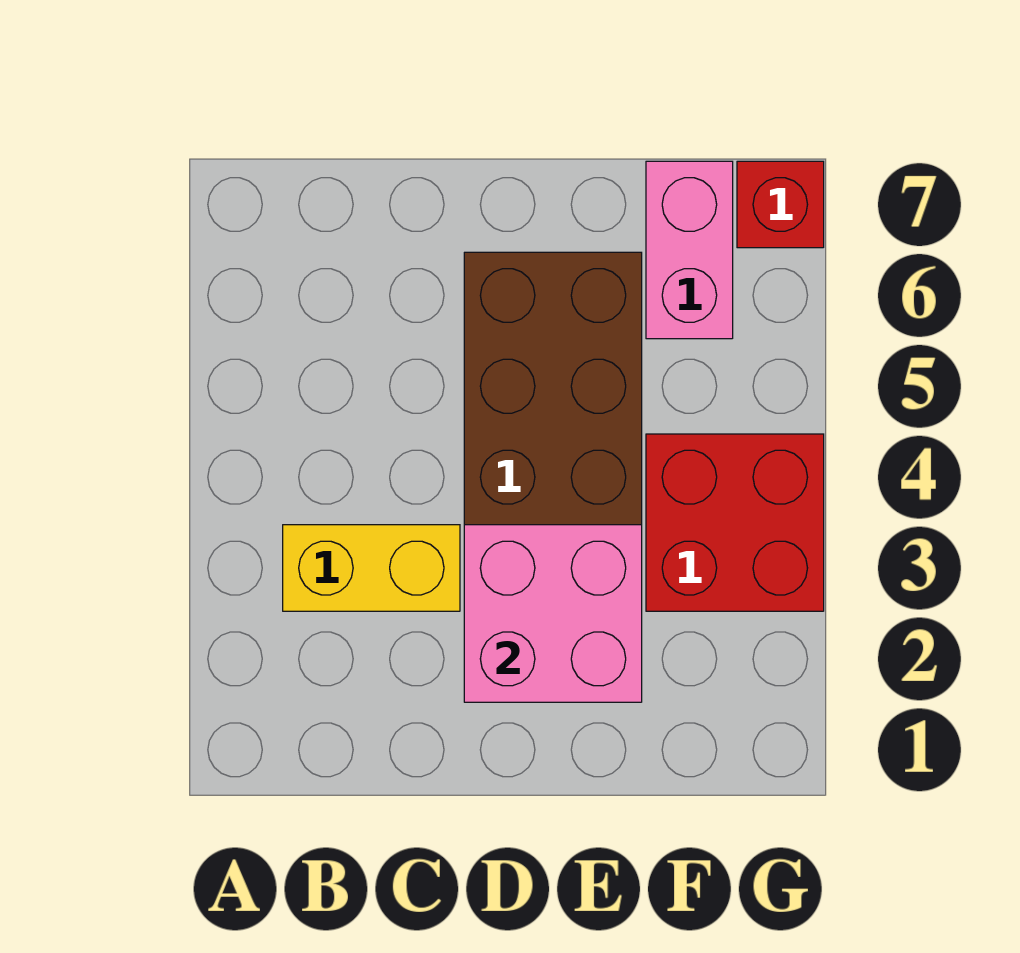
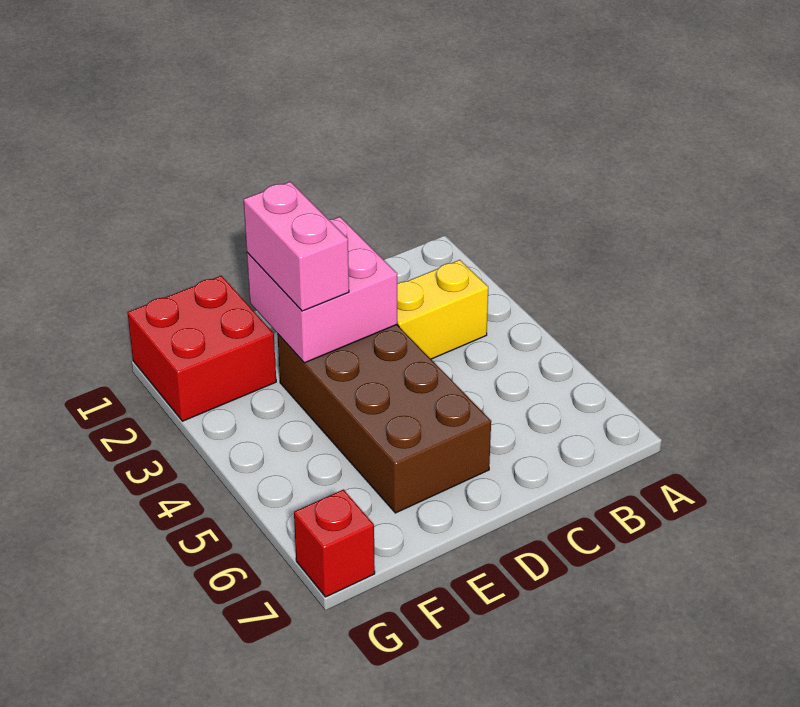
red brick F3:G4 level 1 -> red brick F1:G2 level 1
pink brick F6:F7 level 1 -> pink brick E2:E3 level 3

